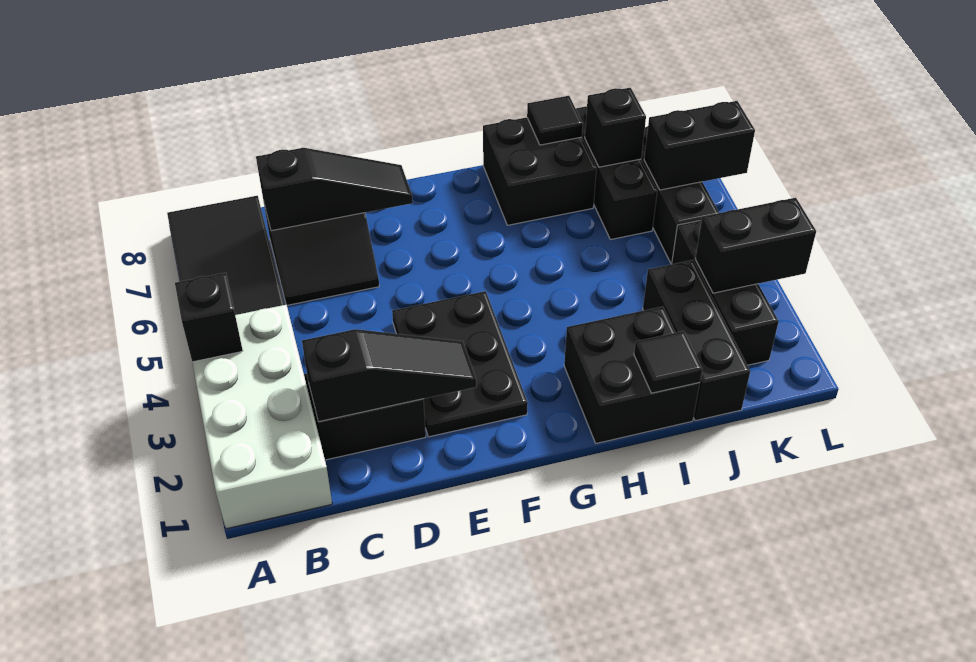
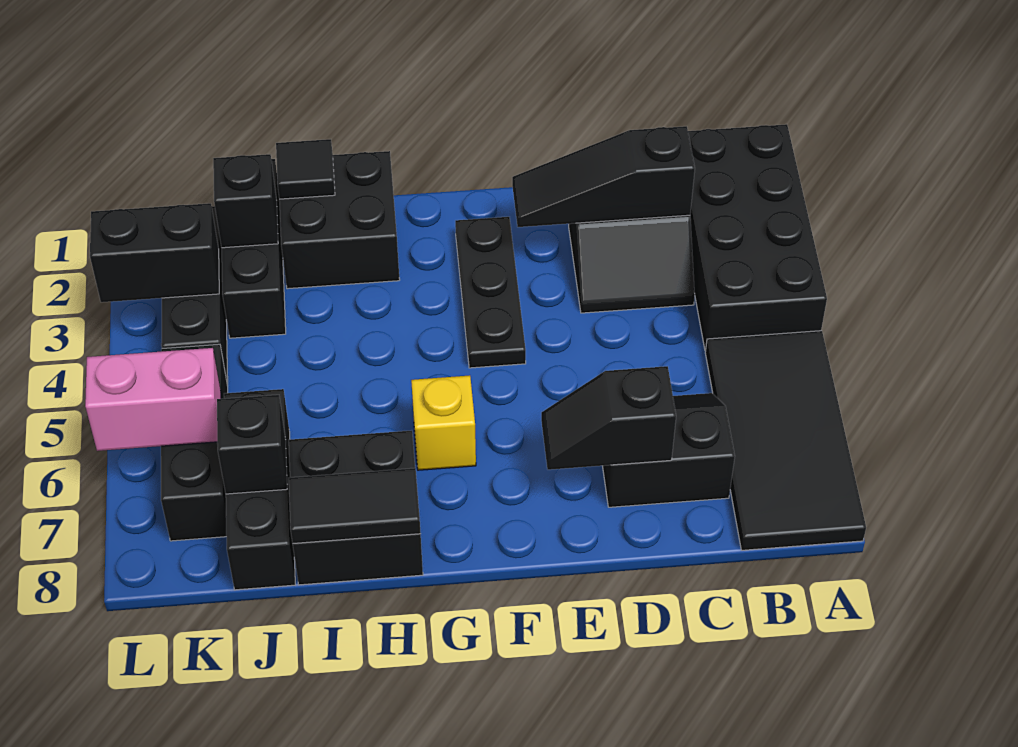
white brick A1:B4 level 1 -> black brick A1:B4 level 1
black brick A4 level 2 -> black brick J2 level 2
black slope C7:E7 level 2 top C -> black slope D7:E7 level 2 top D
black plate E2:F4 level 1 -> black plate F2:F4 level 1
none -> yellow brick G6 level 1
black tile I8 level 2 -> black tile H8:I8 level 2
black brick K6:L6 level 2 -> pink brick K6:L6 level 2

